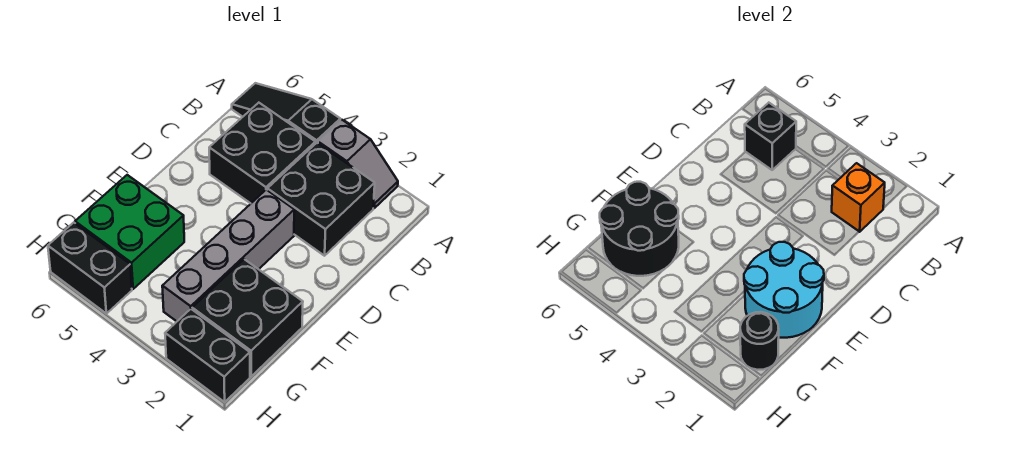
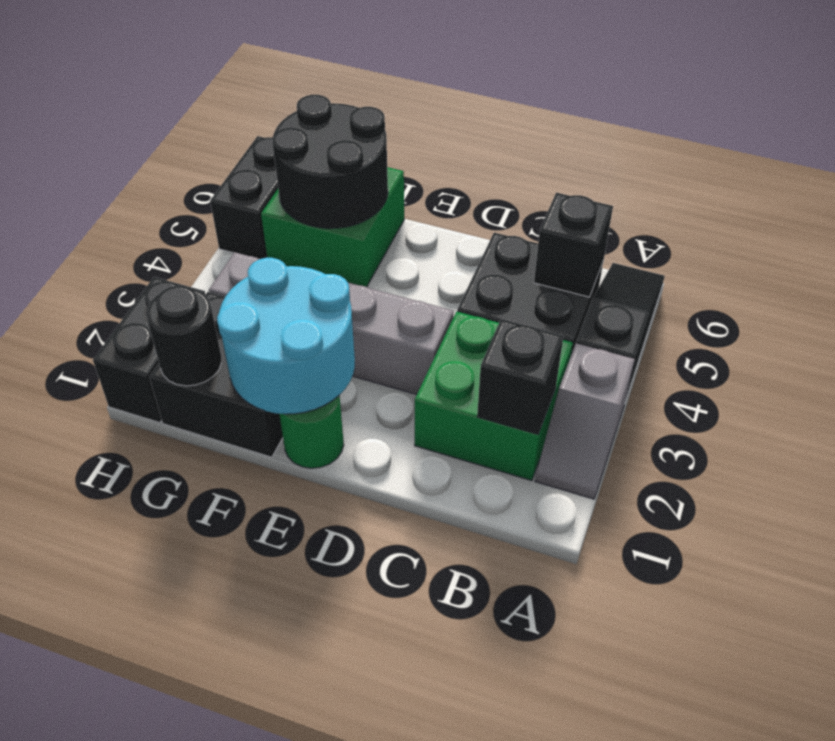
black brick B2:C3 level 1 -> green brick B2:C3 level 1
orange brick B2 level 2 -> black brick B2 level 2
none -> green round brick E1 level 1

